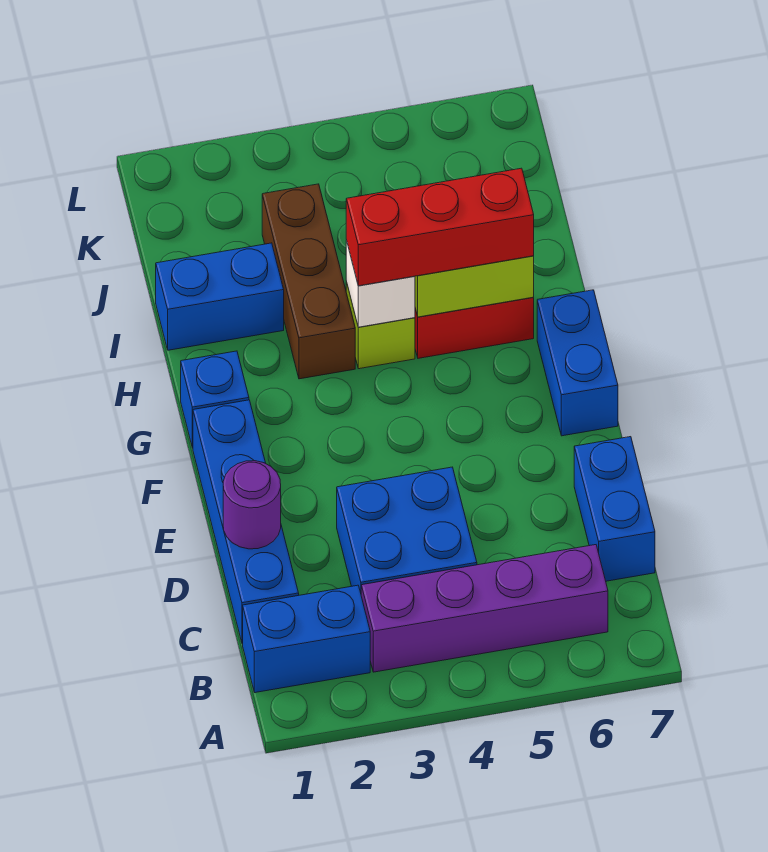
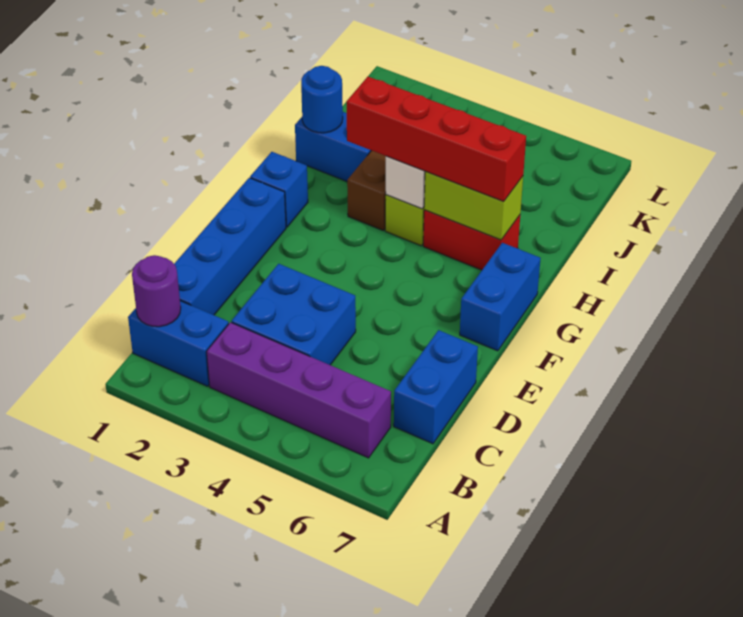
purple round brick D1 level 2 -> purple round brick B1 level 2
red brick H4:H6 level 3 -> red brick H3:H6 level 3
none -> blue round brick I1 level 2

